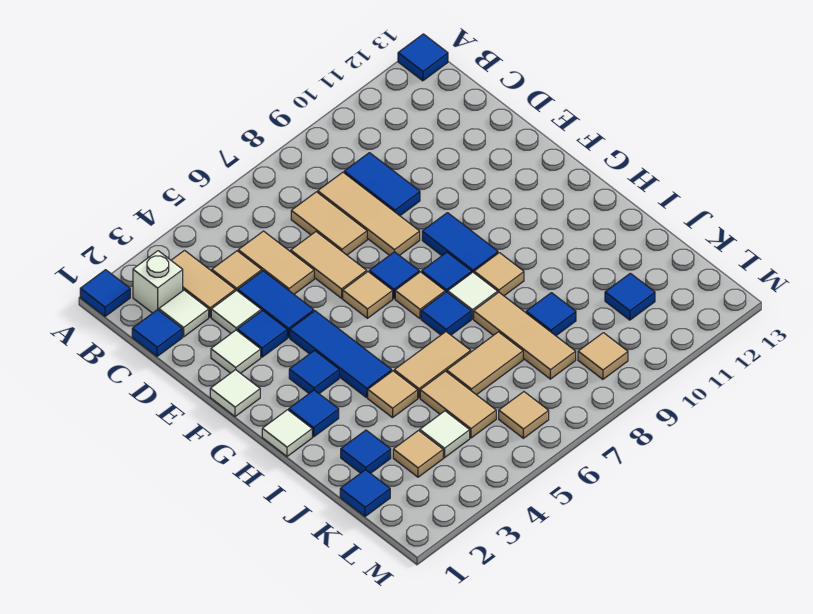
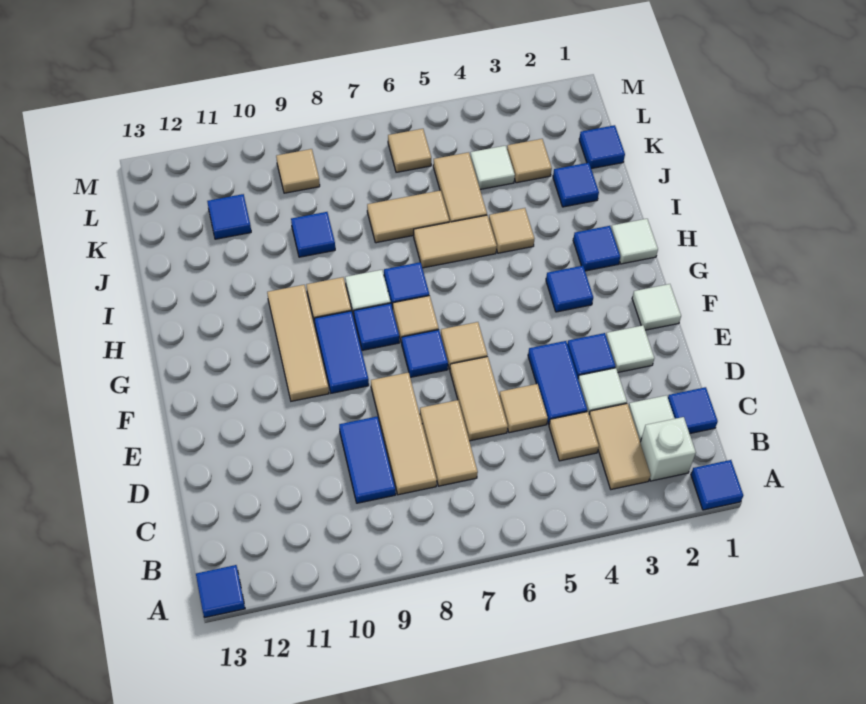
tan tile C5:D5 level 1 -> tan tile D5 level 1
blue tile F4:H4 level 1 -> none
tan tile I8:K8 level 1 -> tan tile F10:H10 level 1

